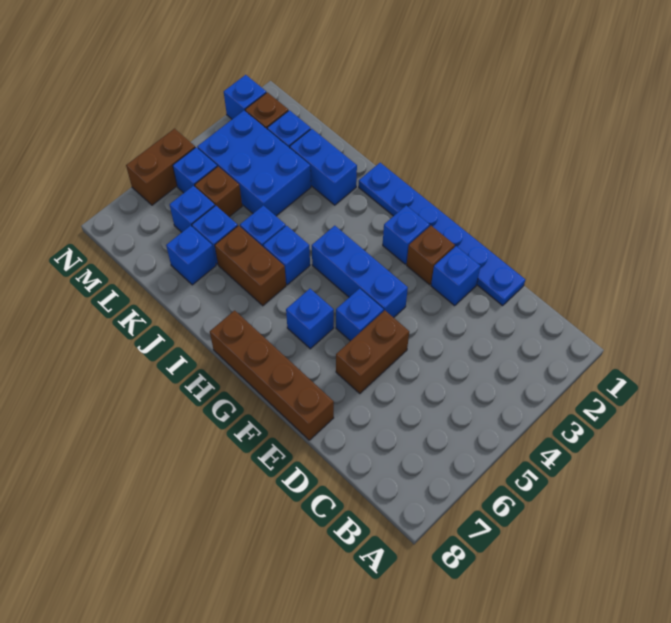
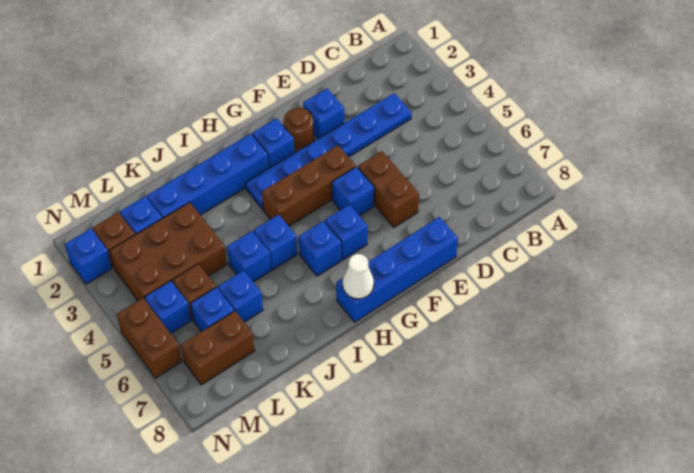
blue plate D1:I1 level 1 -> blue plate C3:H3 level 1
brown brick E8:H8 level 1 -> blue brick E8:H8 level 1
brown brick F2 level 1 -> brown round brick F2 level 1
blue brick F4:H4 level 1 -> brown brick F4:H4 level 1
none -> white cone H8 level 2
brown brick I6:J6 level 1 -> brown brick L7:M7 level 1
blue brick J2:K2 level 1 -> blue brick H2:K2 level 1
blue brick K3:M4 level 1 -> brown brick K3:M4 level 1
blue brick K7 level 1 -> blue brick H6 level 1

